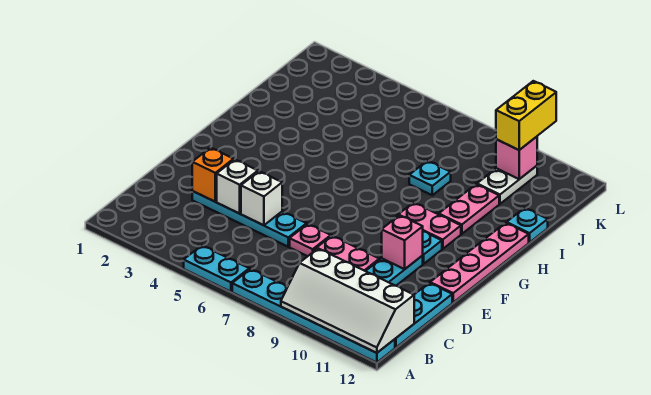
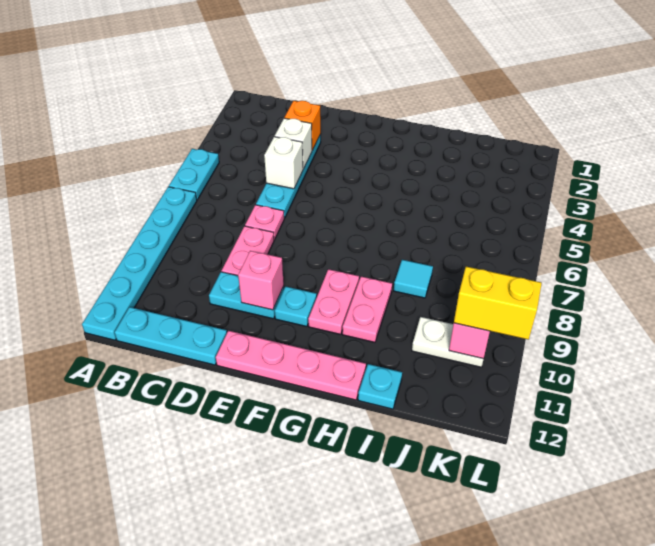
white slope A9:B12 level 2 top B -> none
pink plate H10:I10 level 1 -> pink plate H9:H10 level 1
cyan plate I8 level 1 -> cyan tile I8 level 1

